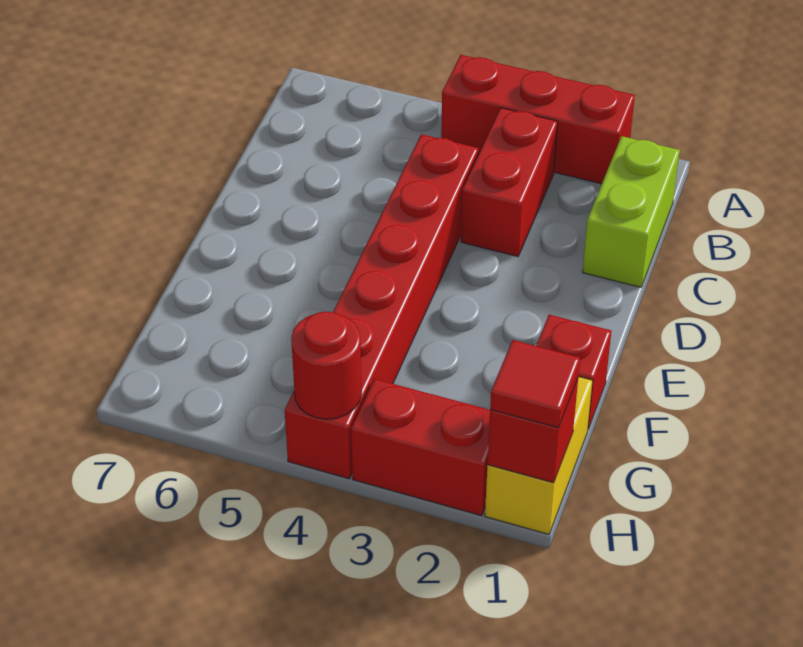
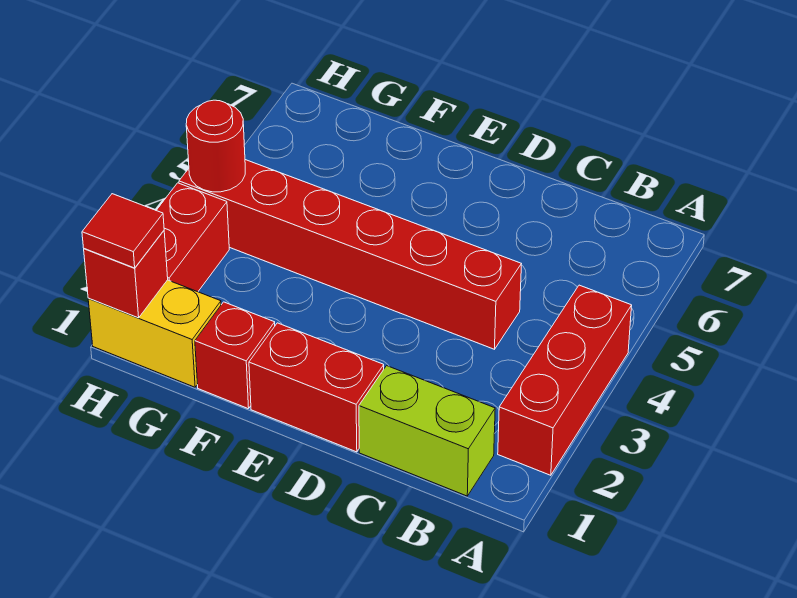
red brick B3:C3 level 1 -> red brick D1:E1 level 1

